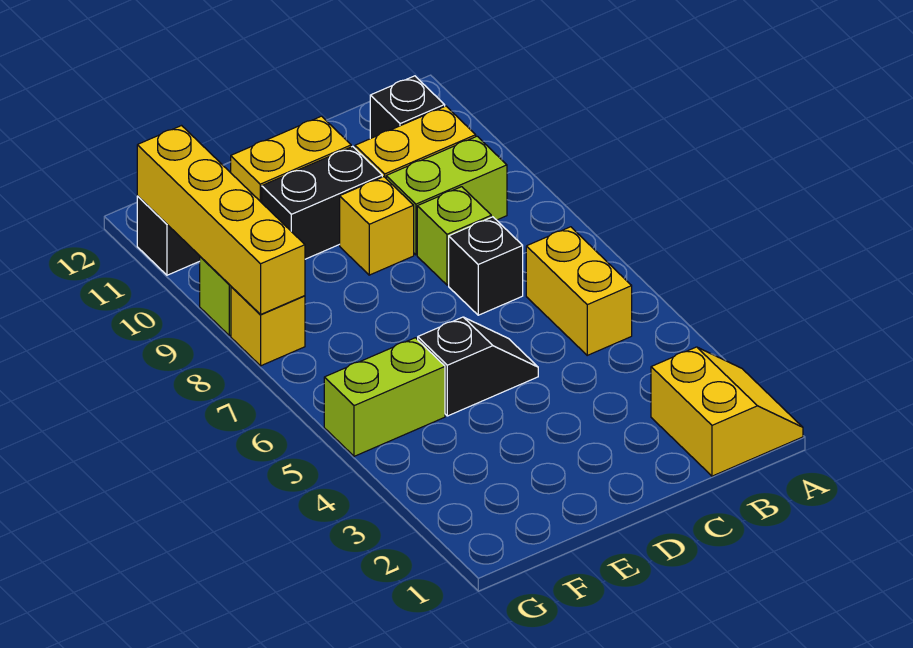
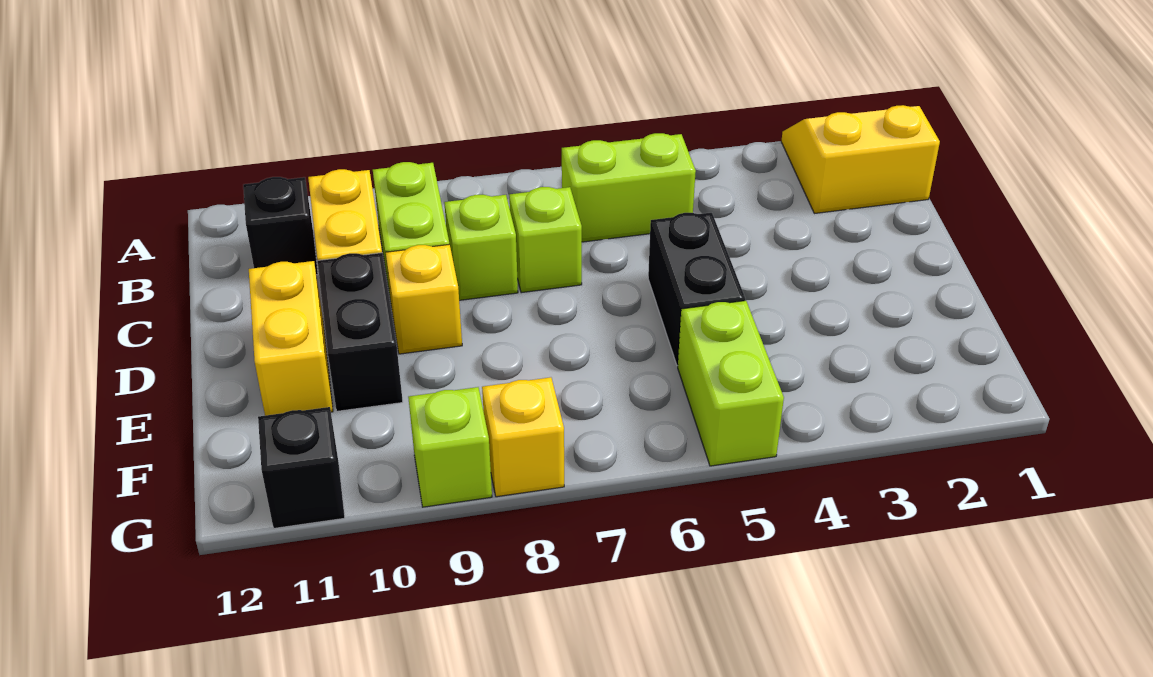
yellow brick B5:B6 level 1 -> lime brick B5:B6 level 1
black brick C7 level 1 -> lime brick C7 level 1
black slope D5:E5 level 1 top E -> black brick D5:E5 level 1
yellow brick G8:G11 level 2 -> none

